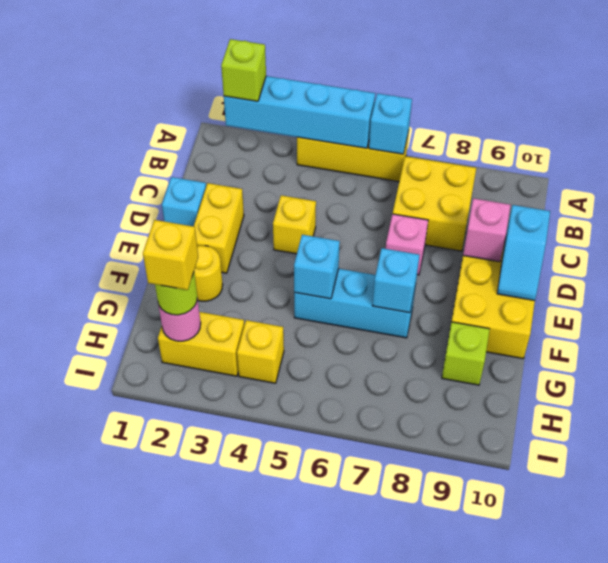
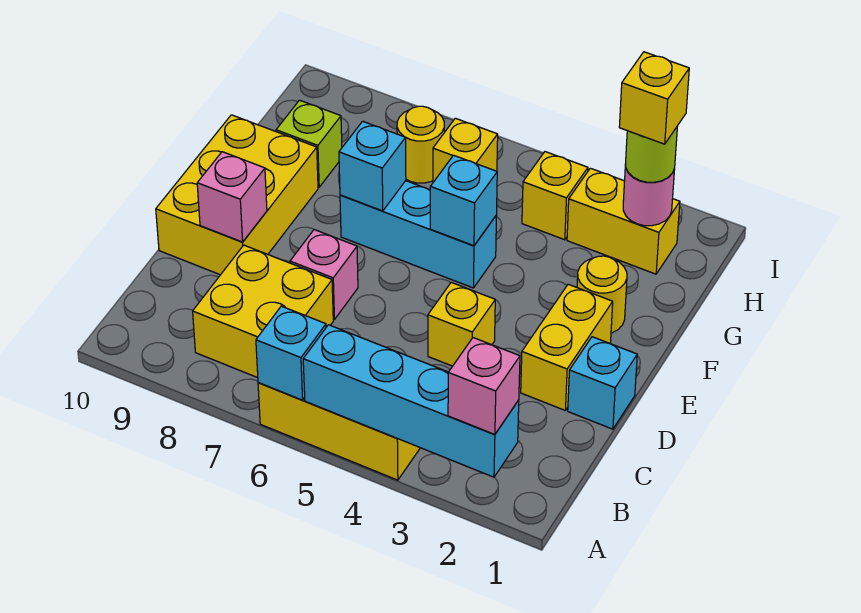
lime brick A2 level 3 -> pink brick A2 level 3
cyan slope D10:E10 level 2 top D -> none
none -> yellow brick H6 level 1
none -> yellow round brick H7 level 1

